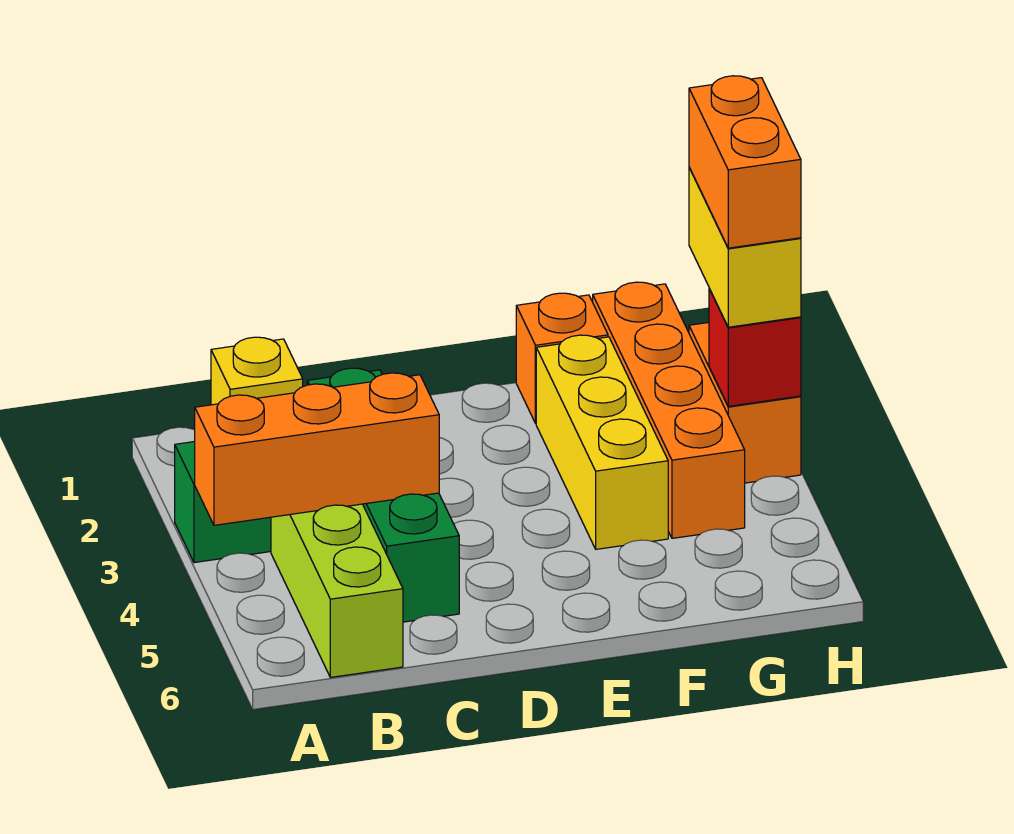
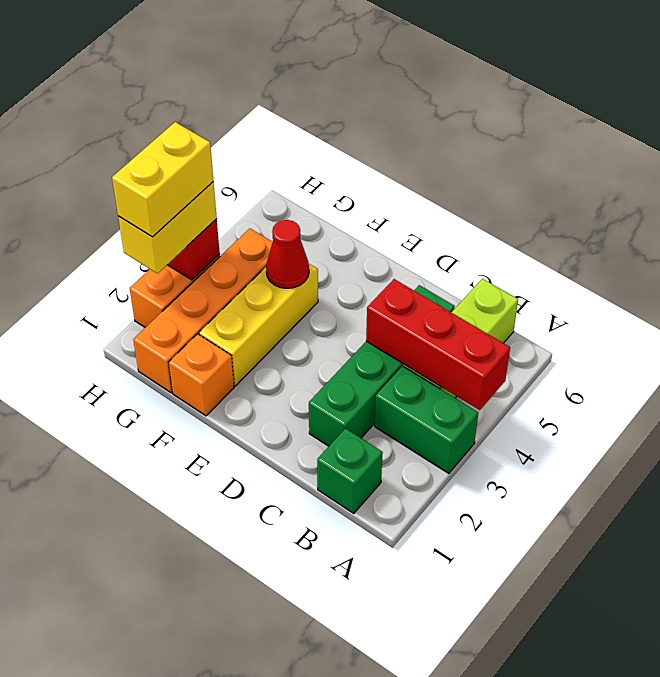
orange brick A4:C4 level 2 -> red brick A4:C4 level 2
yellow brick B1 level 1 -> green brick B1 level 1
none -> red cone F4 level 2
orange brick H2:H3 level 4 -> yellow brick H2:H3 level 4

